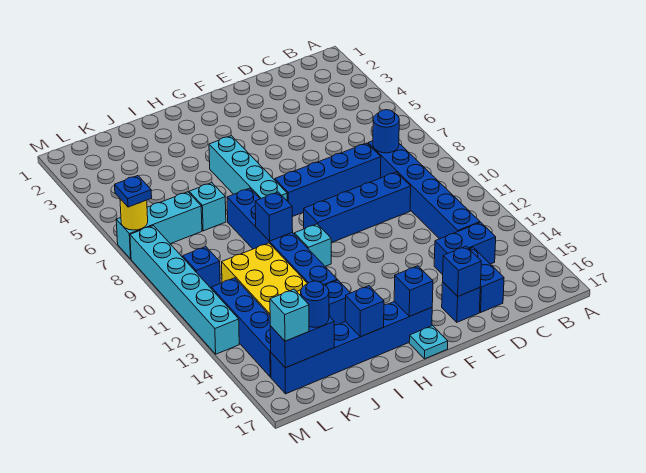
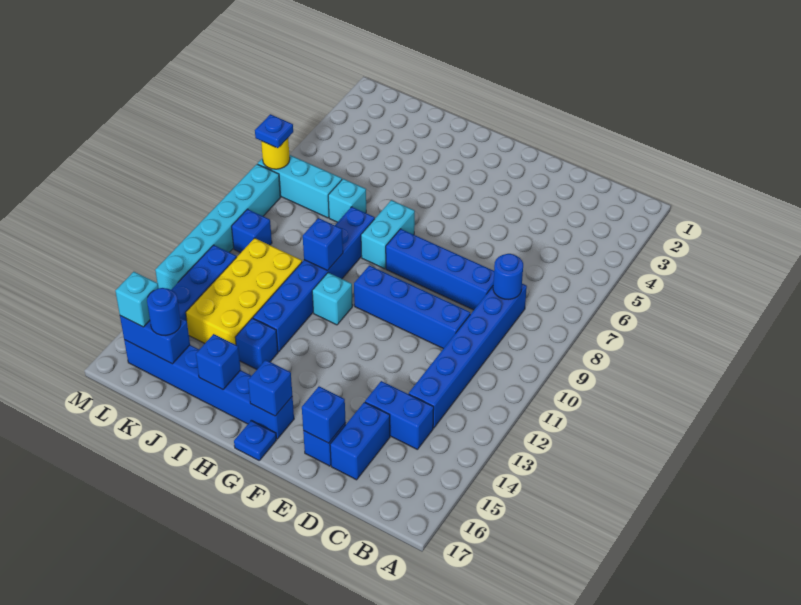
cyan plate G17 level 1 -> blue plate G17 level 1
cyan brick H5:H8 level 1 -> cyan brick H7:H8 level 1

